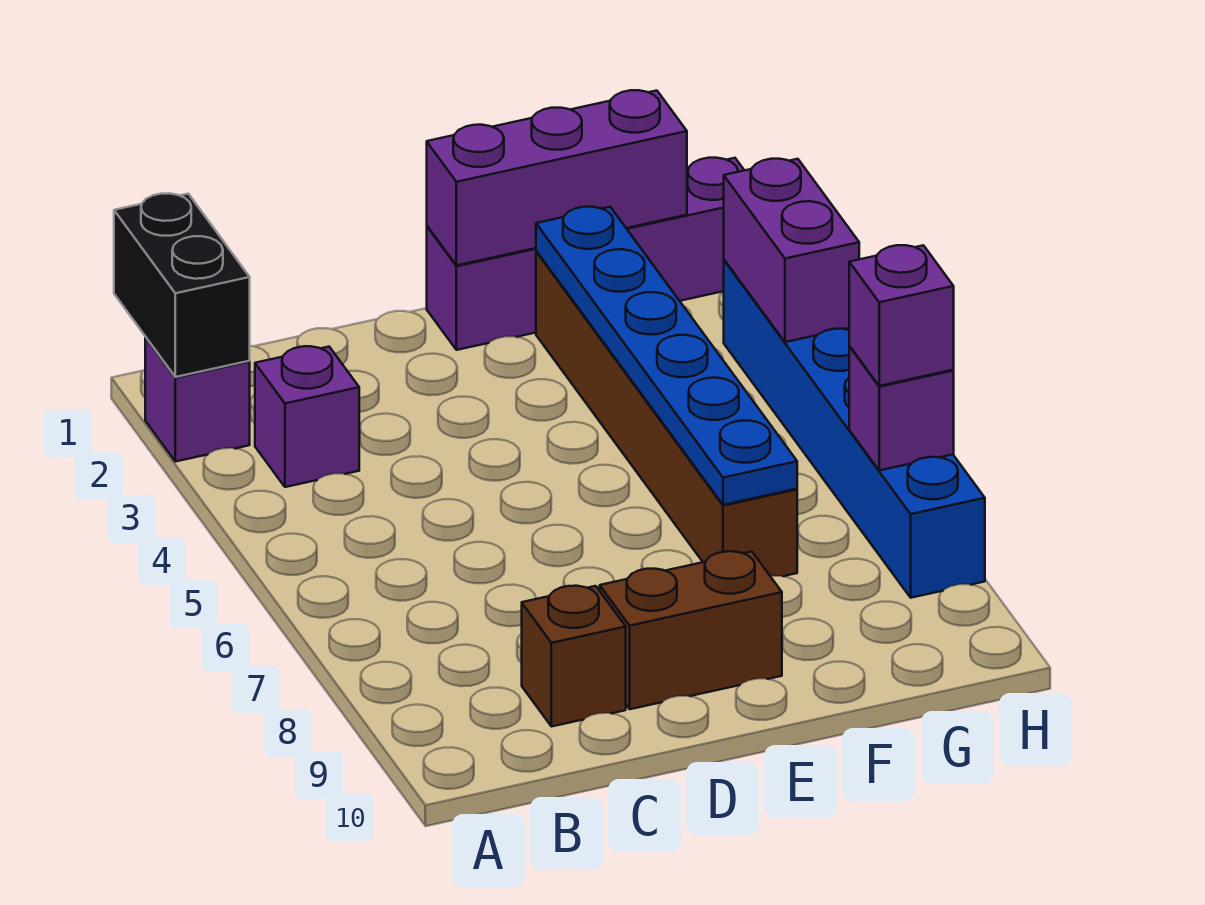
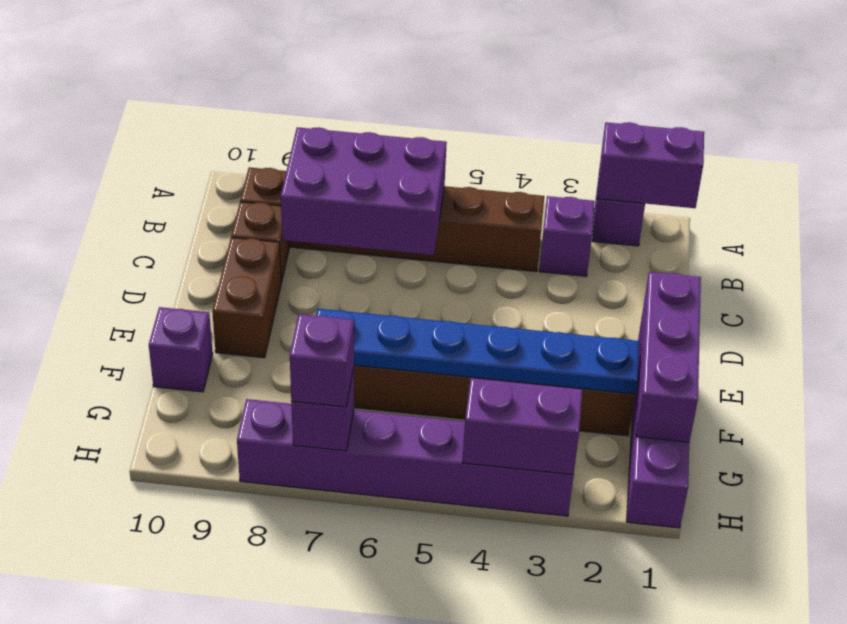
black brick A1:A2 level 2 -> purple brick A1:A2 level 2
none -> brown brick B4:B9 level 1
none -> purple brick B6:C8 level 2
none -> purple brick F10 level 1
blue brick H3:H8 level 1 -> purple brick H3:H8 level 1

